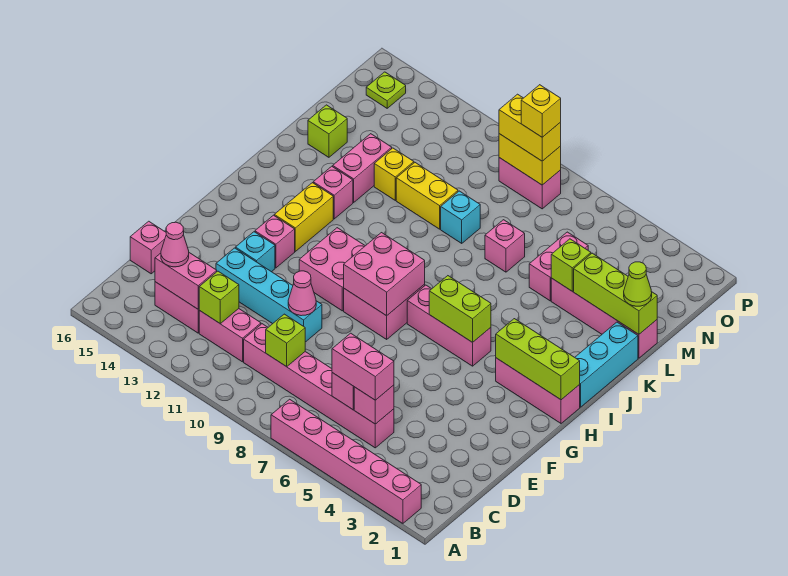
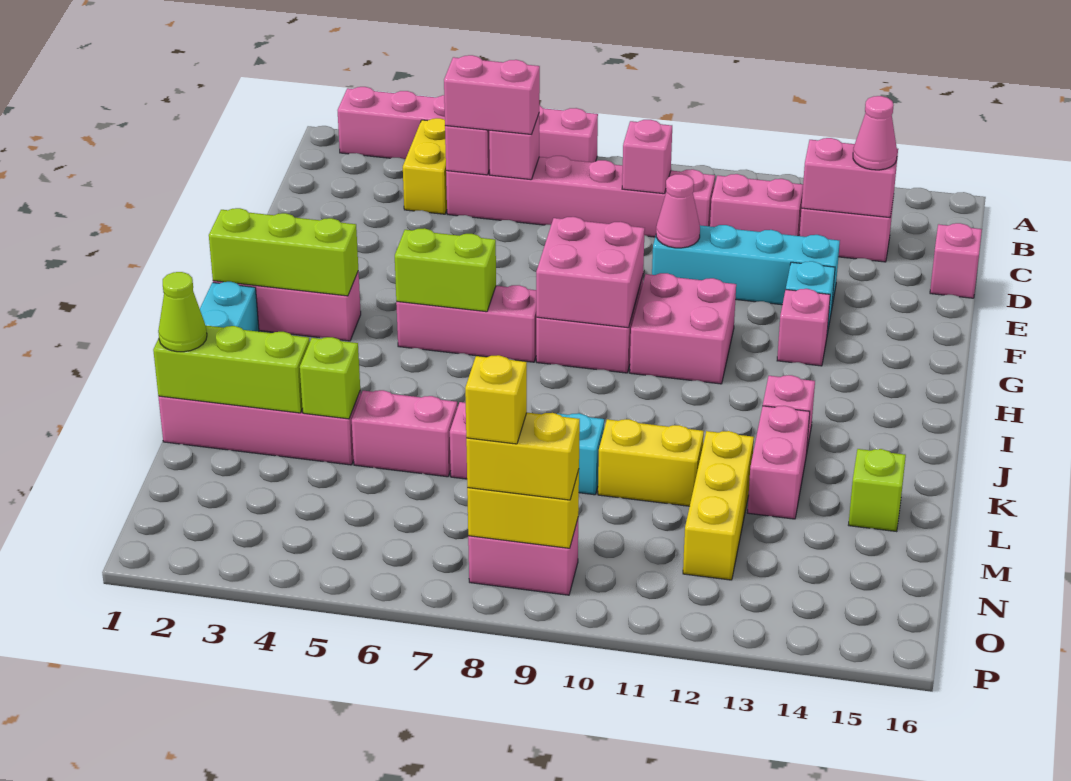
lime brick C9 level 2 -> pink brick C9 level 2
lime brick C12 level 2 -> none
yellow brick H13:I13 level 1 -> yellow brick B4:C4 level 1
pink brick L5:M5 level 1 -> pink brick L5:L6 level 1
yellow brick L12 level 1 -> yellow brick L12:N12 level 1
lime plate O15 level 1 -> none

